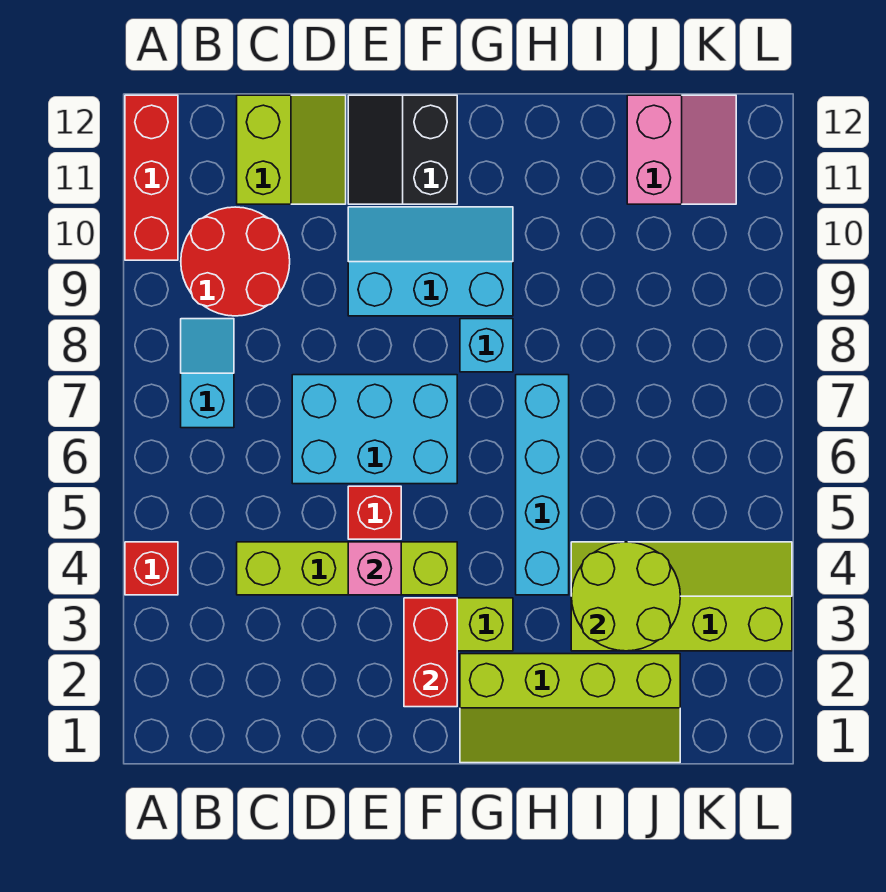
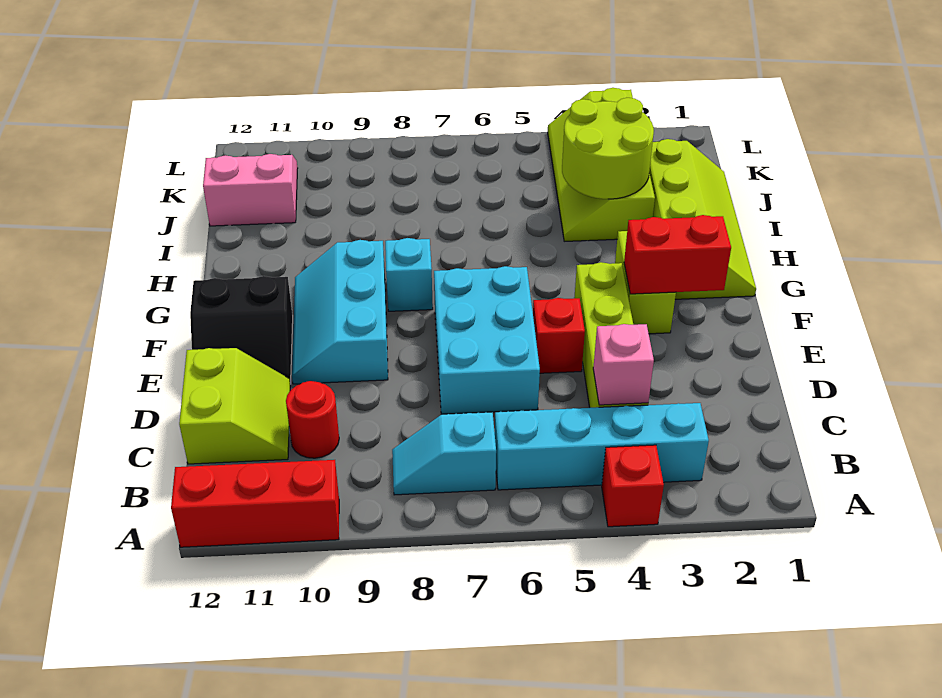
red round brick B9:C10 level 1 -> red round brick C10 level 1
lime slope C11:D12 level 1 top C -> lime slope C11:D12 level 1 top 12
pink brick E4 level 2 -> pink brick C4 level 2
cyan brick H4:H7 level 1 -> cyan brick B3:B6 level 1

